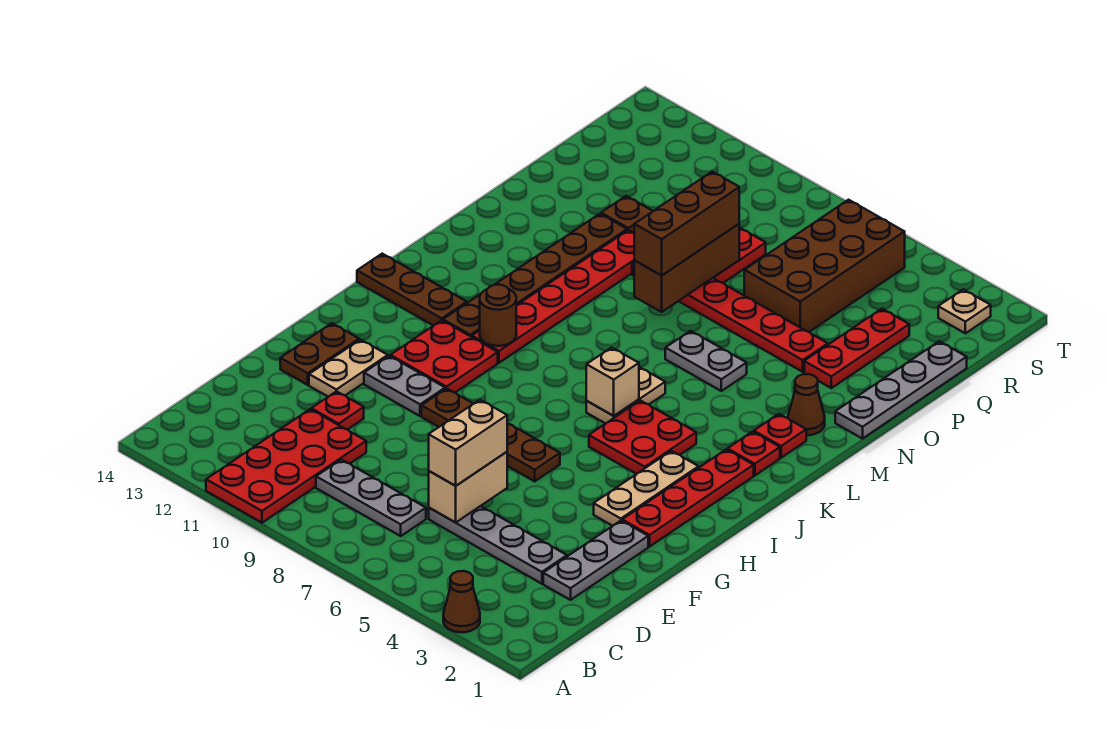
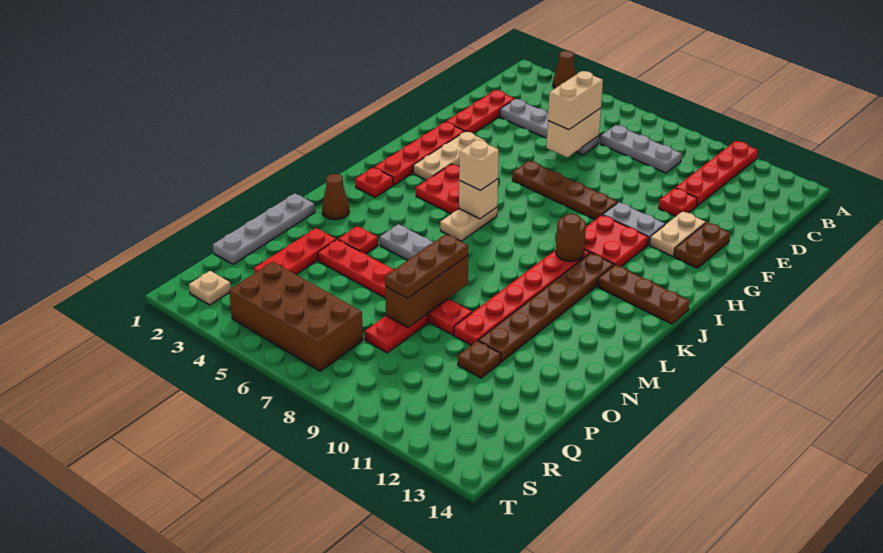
red plate A10:D11 level 1 -> red plate A11:D11 level 1
grey plate D2:F2 level 1 -> red plate D2:F2 level 1
none -> tan brick J6 level 3
red plate L2 level 1 -> red plate N4 level 1
brown brick N8:P8 level 3 -> brown plate N8:P8 level 3
brown brick P5:S6 level 1 -> brown brick R4:S7 level 1

